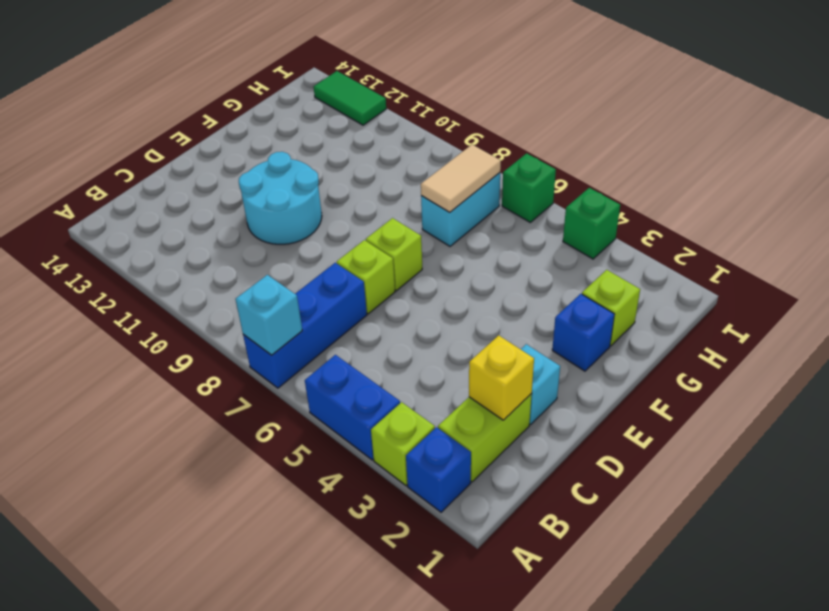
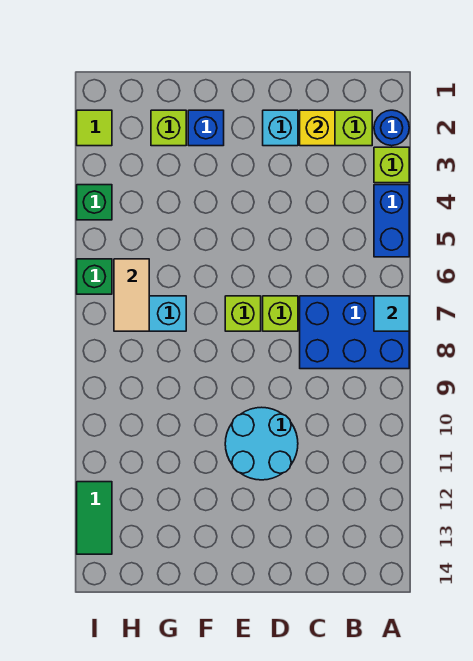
blue brick A2 level 1 -> blue round brick A2 level 1
blue brick A7:C7 level 1 -> blue brick A7:C8 level 1
cyan brick A7 level 2 -> cyan tile A7 level 2
tan tile G7:H7 level 2 -> tan tile H6:H7 level 2
none -> lime tile I2 level 1

